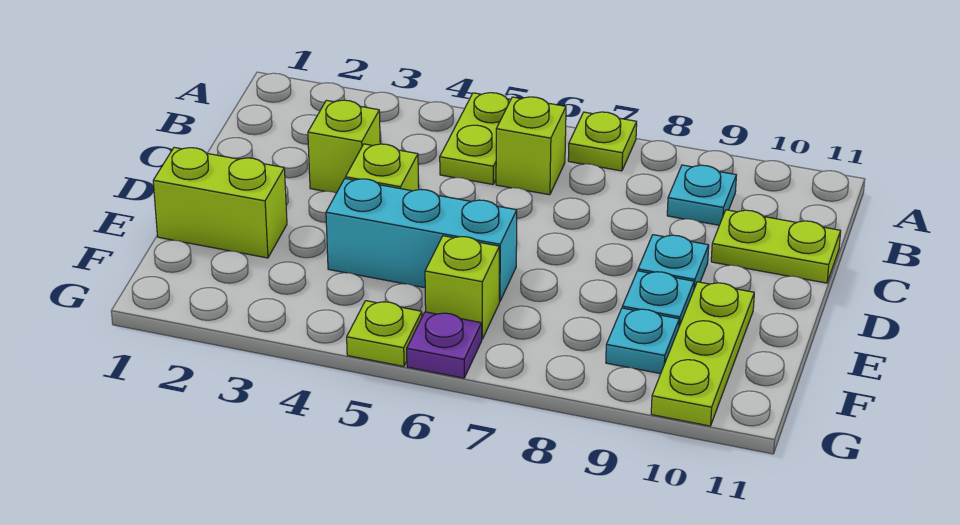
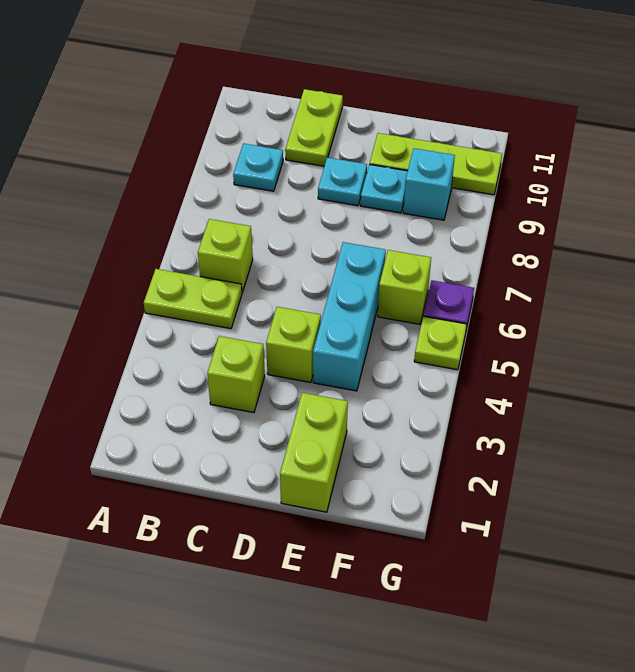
lime plate A7 level 1 -> none
cyan plate F9 level 1 -> cyan brick F9 level 1

